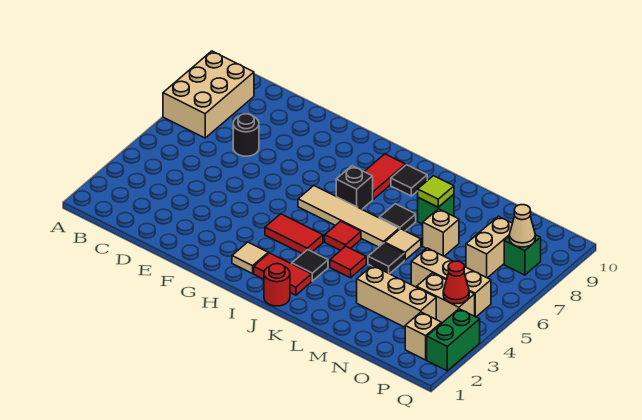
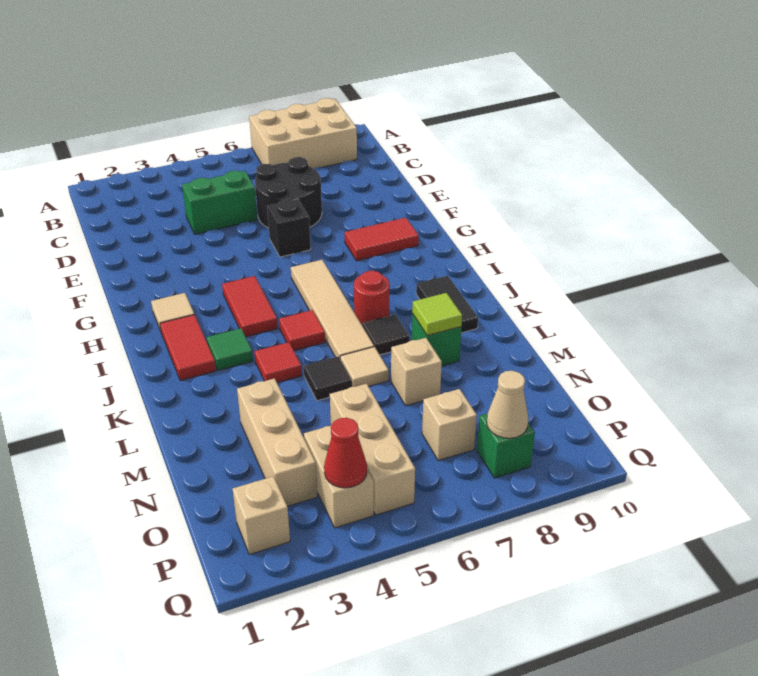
black round brick D7 level 1 -> black round brick D6:E7 level 1
black brick I7 level 1 -> black brick F6 level 1
red tile I8:I9 level 1 -> red tile G8:G9 level 1
red round brick J1 level 1 -> red round brick J7 level 1
black tile J3 level 1 -> green tile J3 level 1
black tile J9 level 1 -> black tile J9:K9 level 1
tan brick O7:O8 level 1 -> tan brick O7 level 1
green brick Q2:Q3 level 1 -> green brick D4:D5 level 1

